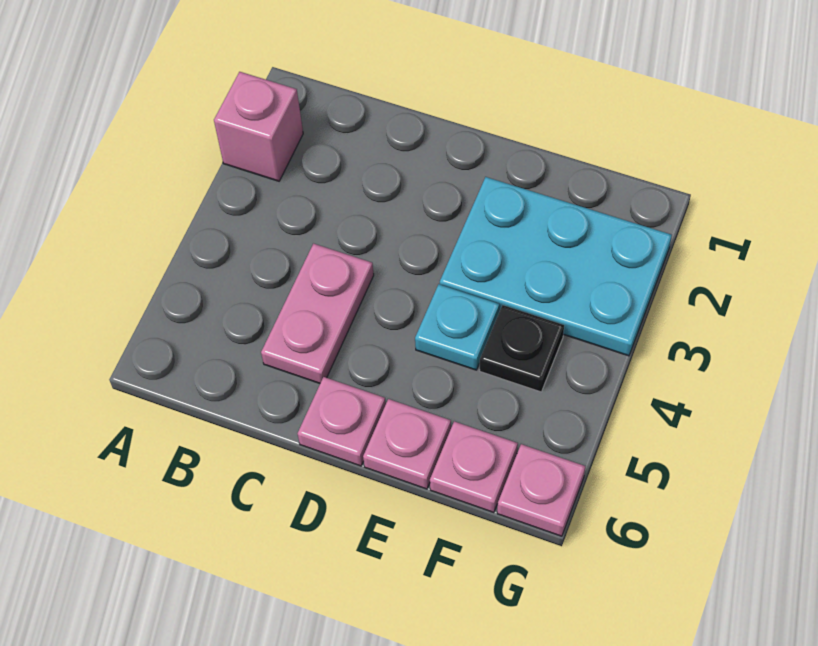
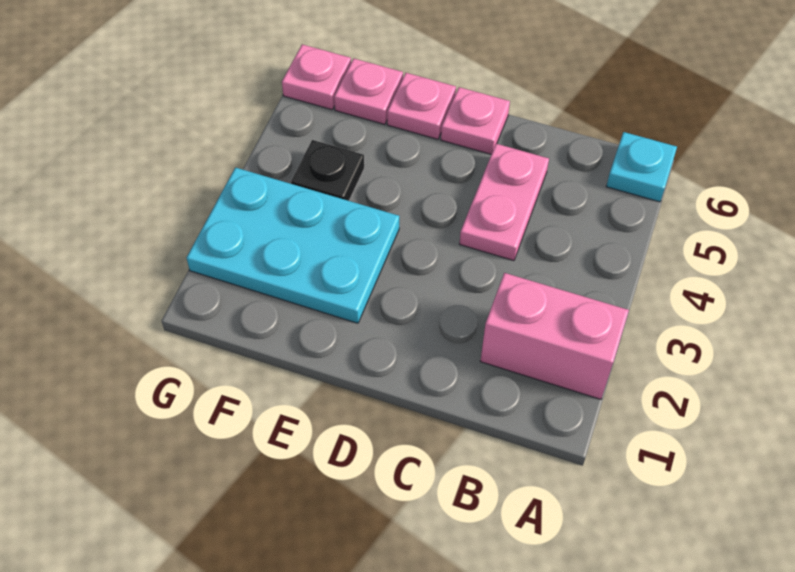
pink brick A2 level 1 -> pink brick A2:B2 level 1
cyan plate E4 level 1 -> cyan plate A6 level 1

